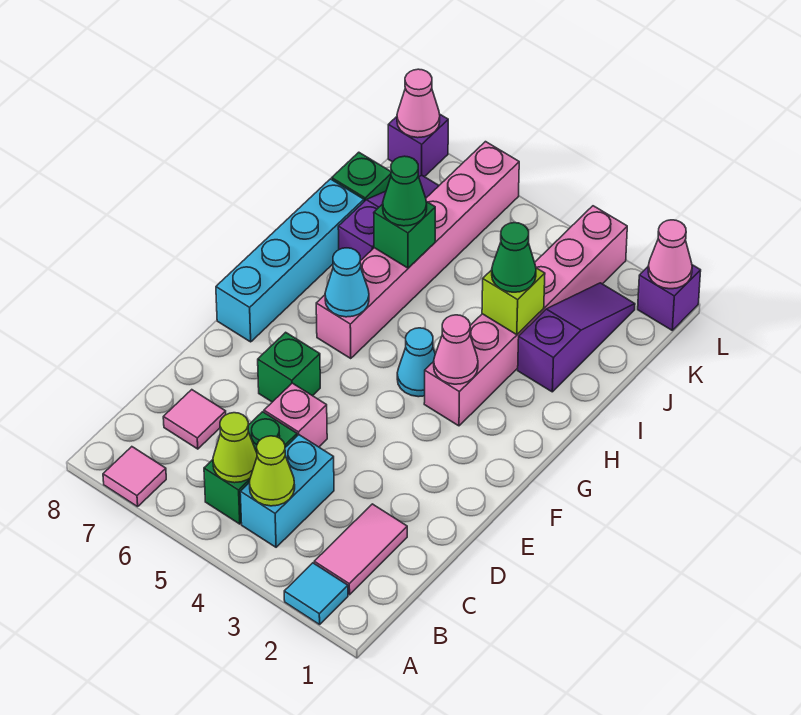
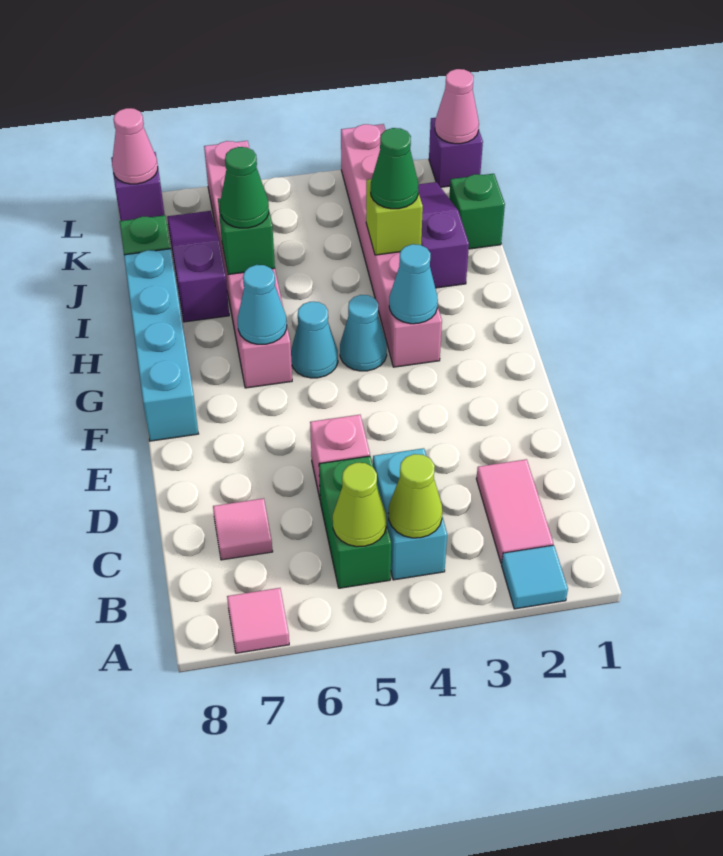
green brick E6 level 1 -> green brick J1 level 1
pink cone G3 level 2 -> cyan cone G3 level 2
none -> cyan cone G5 level 1

